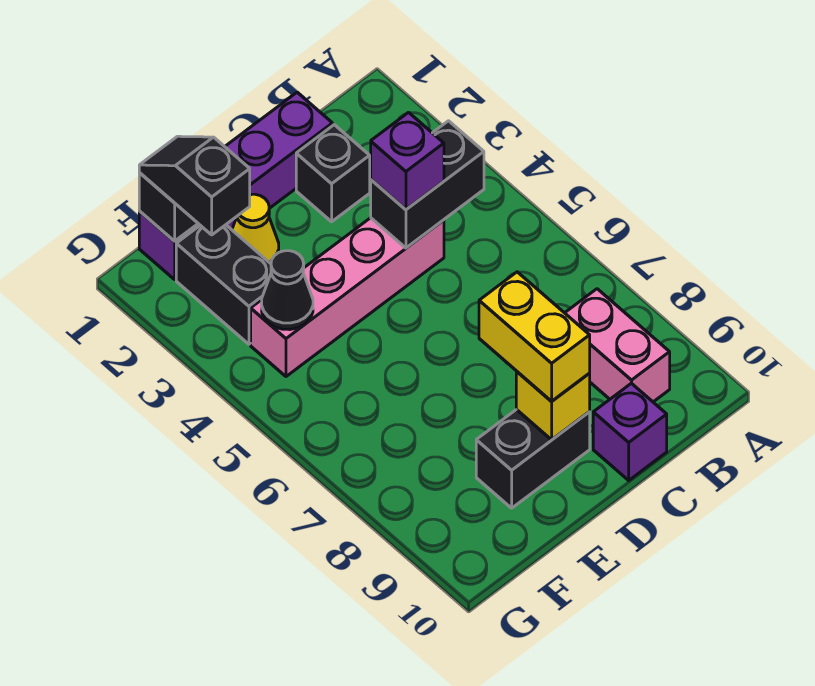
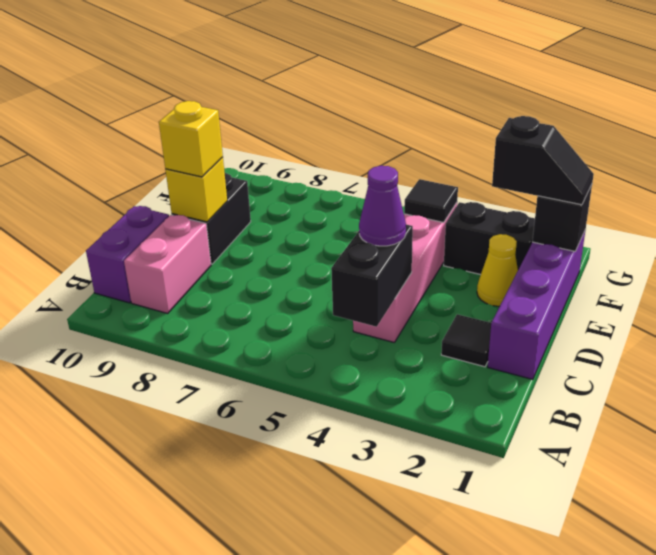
pink brick B8:B9 level 1 -> pink brick B9:C9 level 1
black brick C2 level 1 -> black tile C2 level 1
purple brick C4 level 3 -> purple cone C4 level 3
purple brick C10 level 1 -> purple brick B10:C10 level 1
yellow brick D8:D9 level 3 -> yellow brick D9 level 3
black cone F4 level 2 -> black tile F4 level 2

